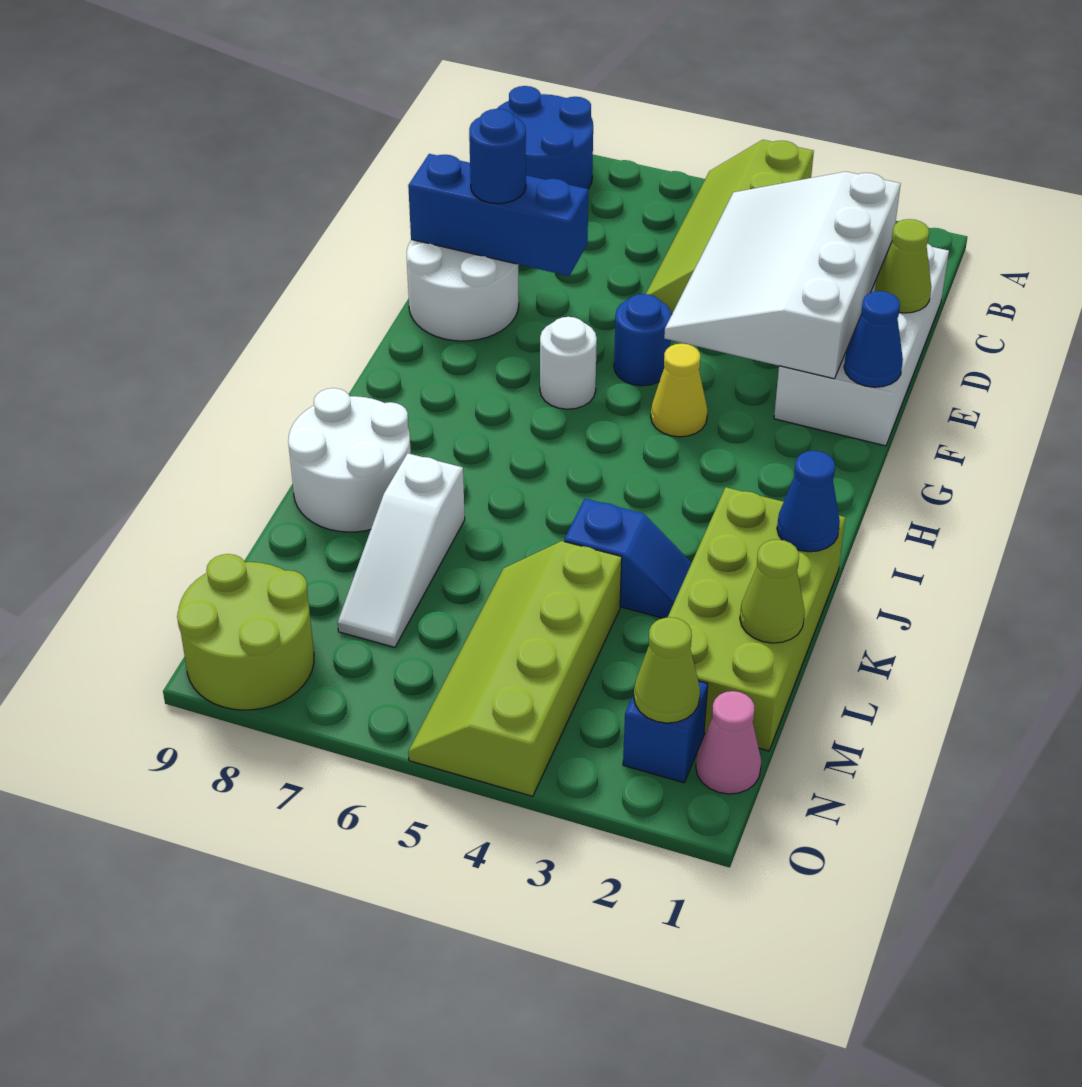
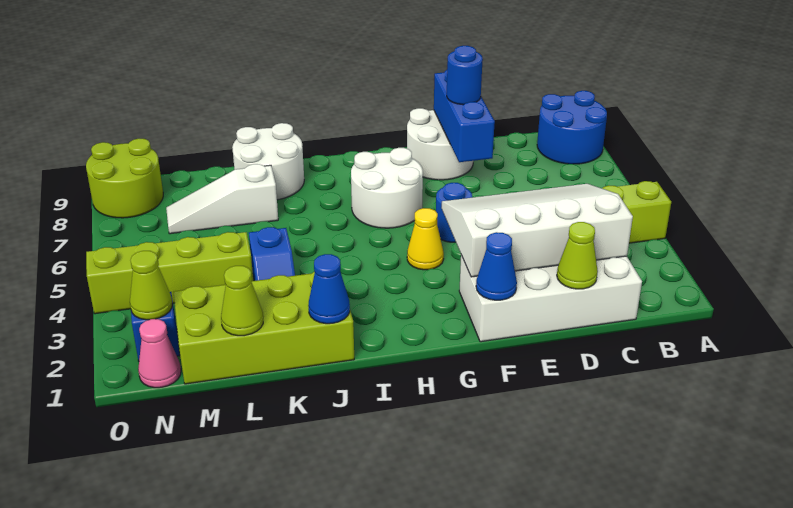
white round brick G6 level 1 -> white round brick G6:H7 level 1

